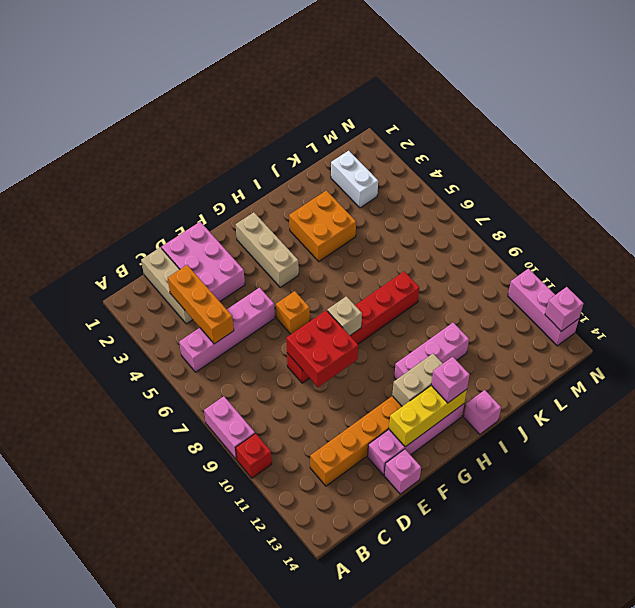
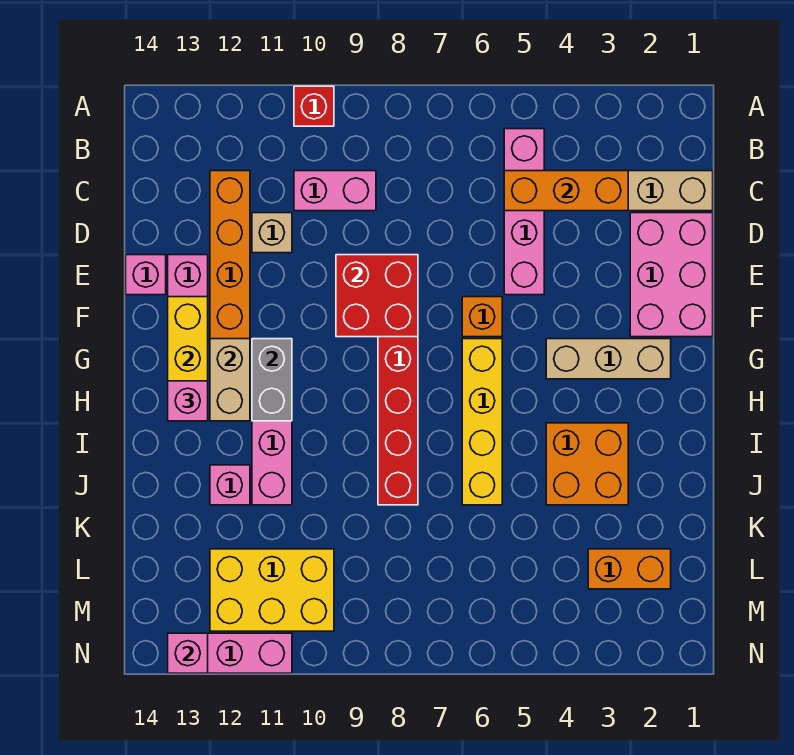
pink brick A8:A9 level 1 -> pink brick C9:C10 level 1
pink brick D1:E3 level 1 -> pink brick D1:F2 level 1
none -> yellow brick G6:J6 level 1
tan brick G8 level 2 -> tan brick D11 level 1
none -> grey brick G11:H11 level 2
pink brick I14 level 1 -> pink brick J12 level 1
white brick L2:L3 level 1 -> orange brick L2:L3 level 1
none -> yellow brick L10:M12 level 1

